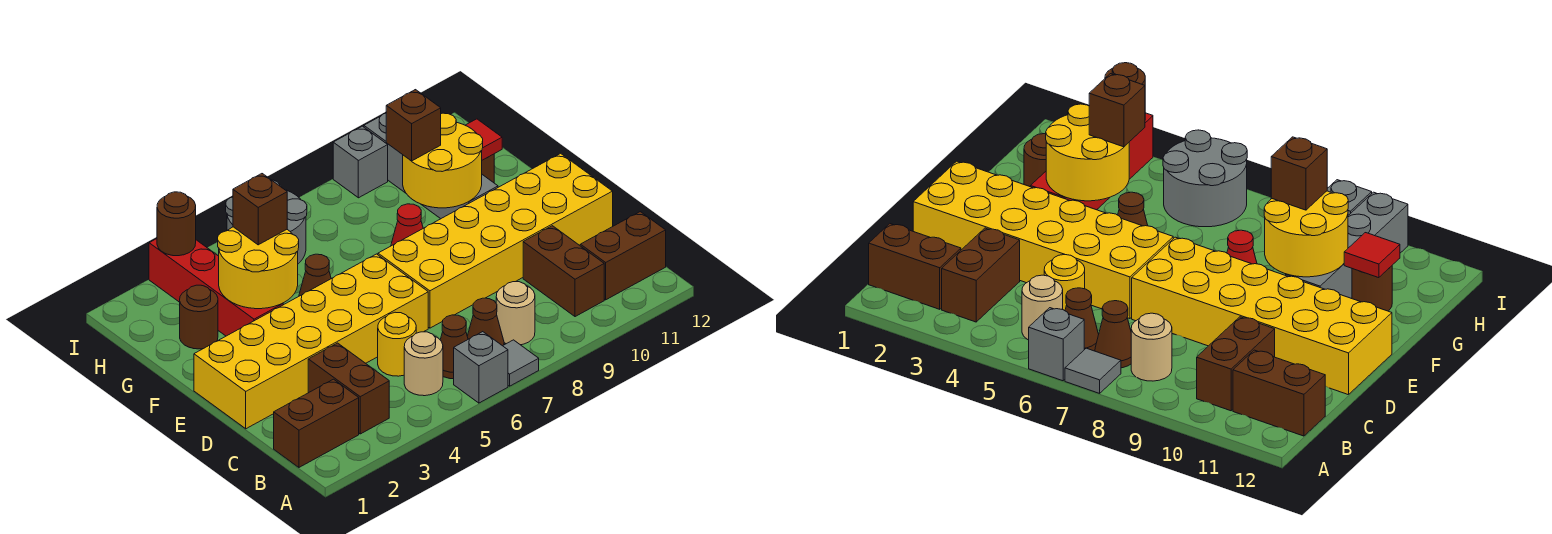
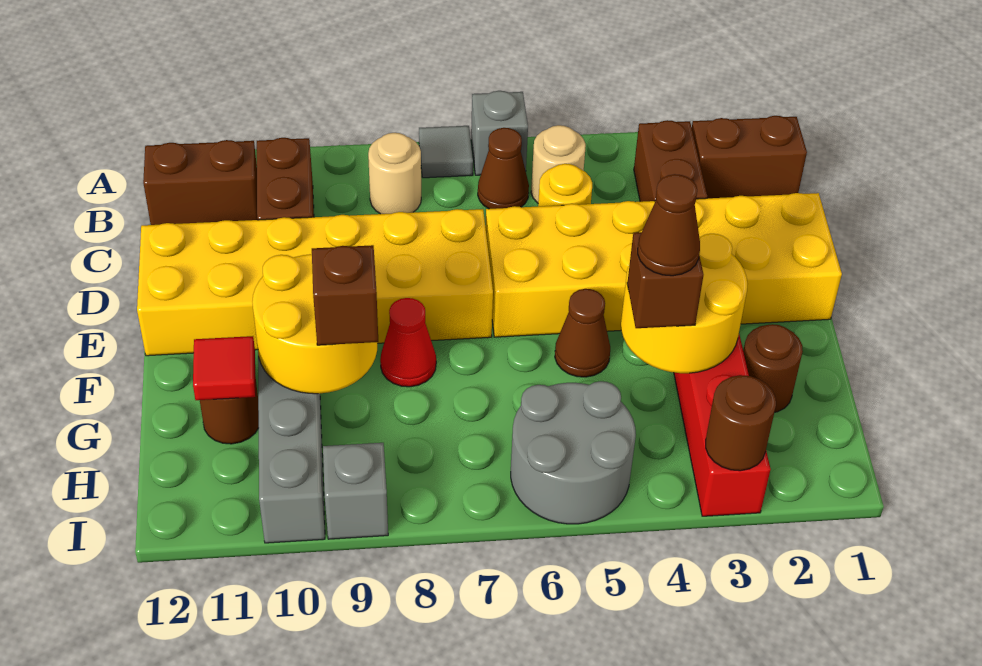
brown cone B7 level 1 -> brown cone G4 level 4

